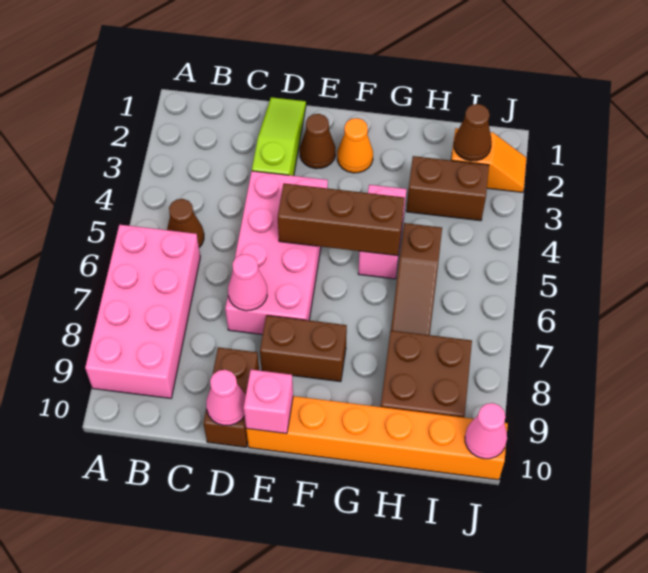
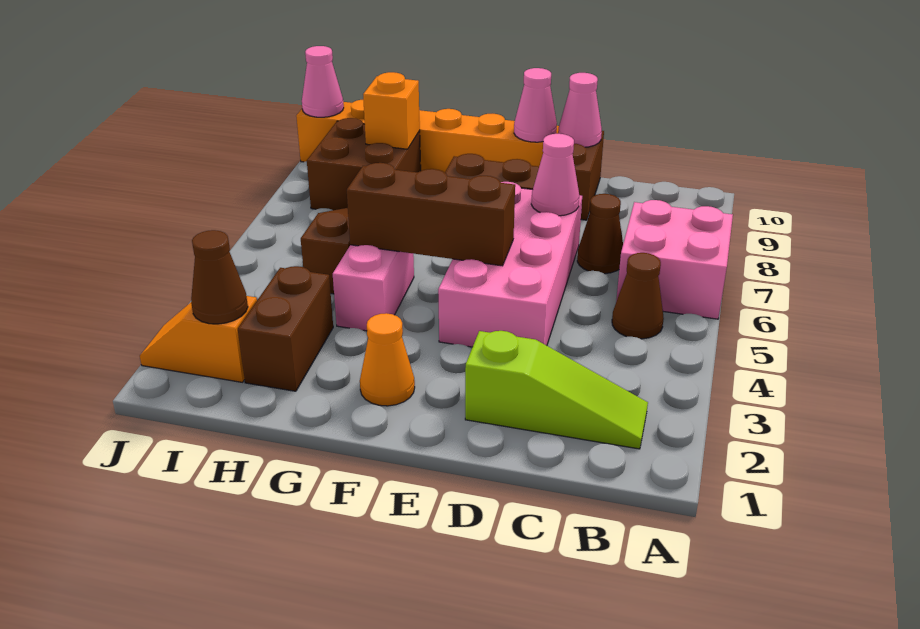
pink brick A6:B9 level 1 -> pink brick A6:B7 level 1
lime slope D1:D3 level 1 top 3 -> lime slope B2:D2 level 1 top D
brown cone E2 level 1 -> brown cone C7 level 1
pink brick E10 level 2 -> pink cone E10 level 2
brown brick H3:I3 level 1 -> brown brick H2:H3 level 1
none -> orange brick H9 level 2

